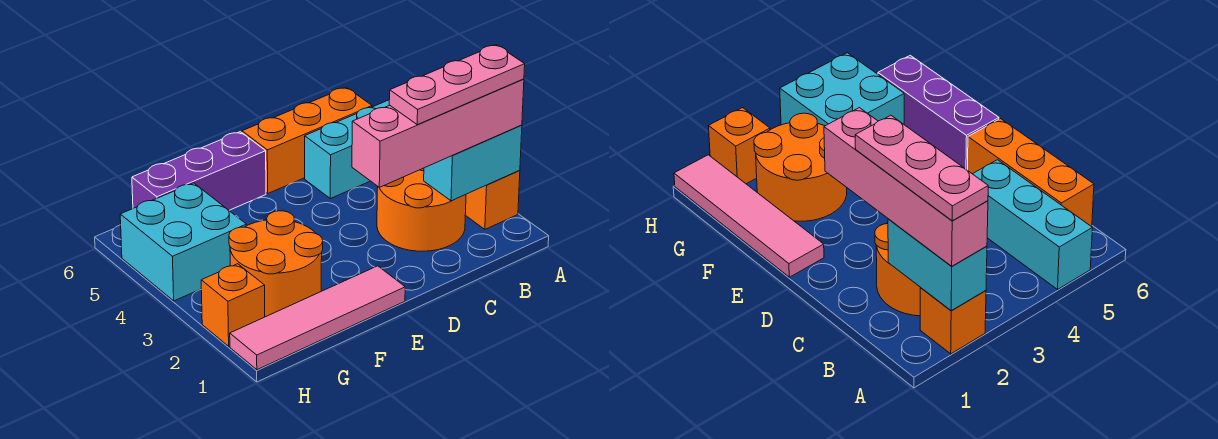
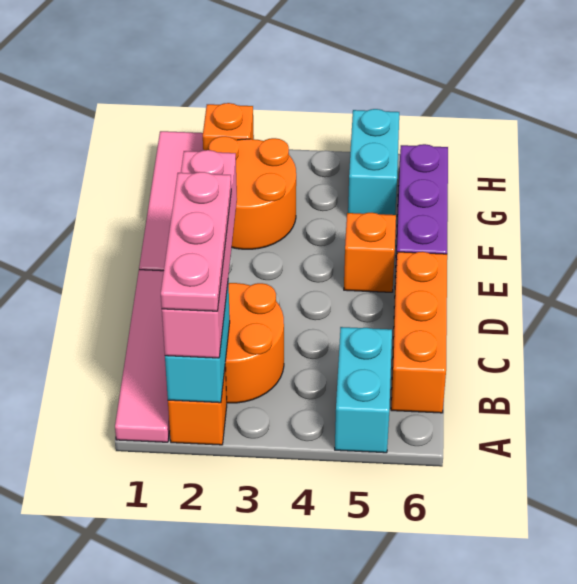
none -> pink tile A1:D1 level 1
cyan brick A5:C5 level 1 -> cyan brick A5:B5 level 1
none -> orange brick E5 level 1
cyan brick G4:H5 level 1 -> cyan brick G5:H5 level 1

